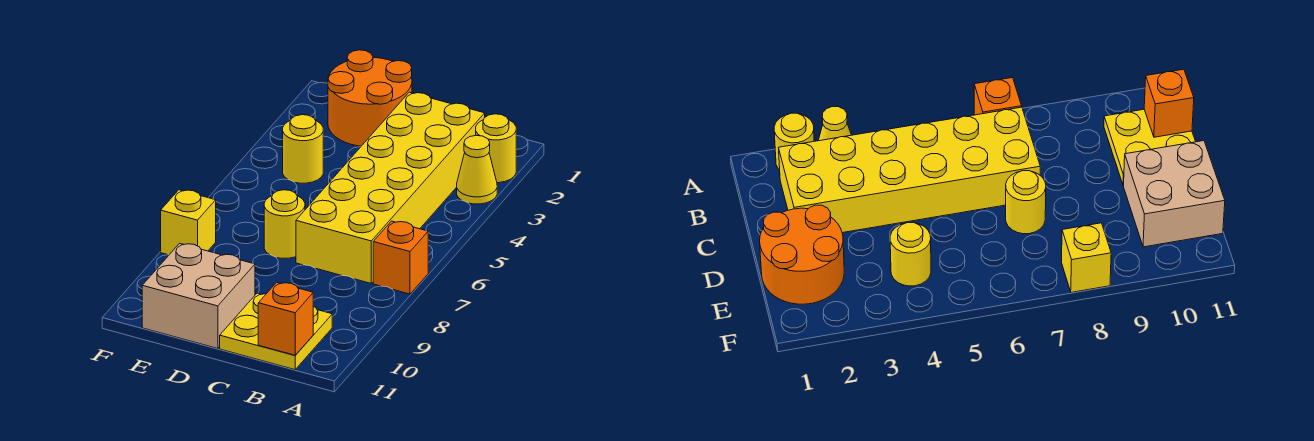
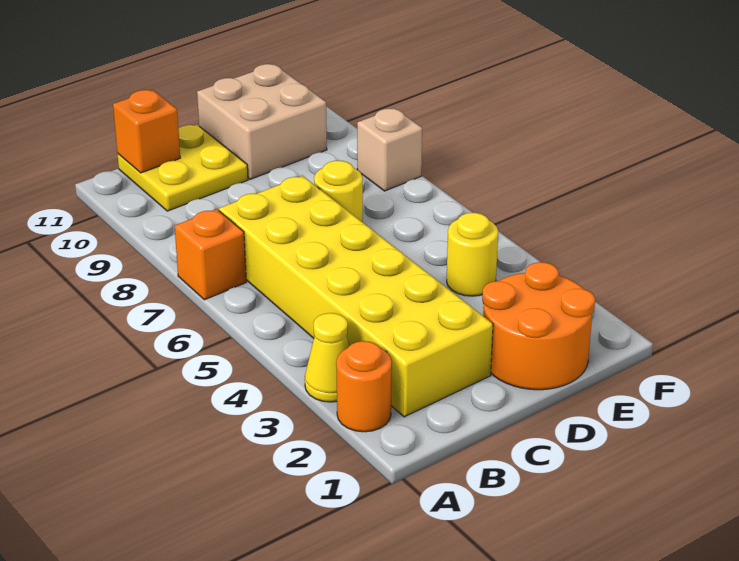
yellow round brick A2 level 1 -> orange round brick A2 level 1
yellow brick F8 level 1 -> tan brick F8 level 1

